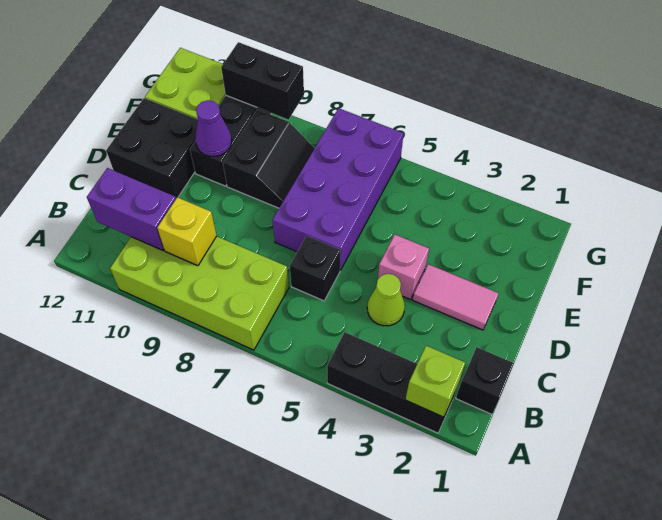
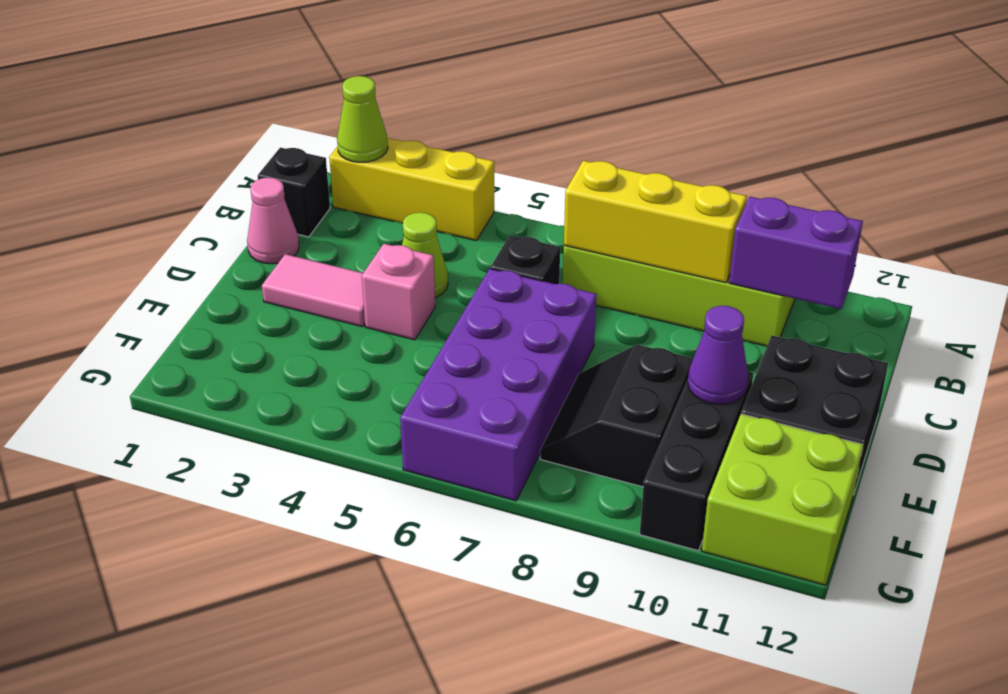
black brick A2:A4 level 1 -> yellow brick A2:A4 level 1
lime brick A2 level 2 -> lime cone A2 level 2
yellow brick B9 level 2 -> yellow brick B7:B9 level 2
none -> pink cone C1 level 1
black brick G9:G10 level 2 -> none

